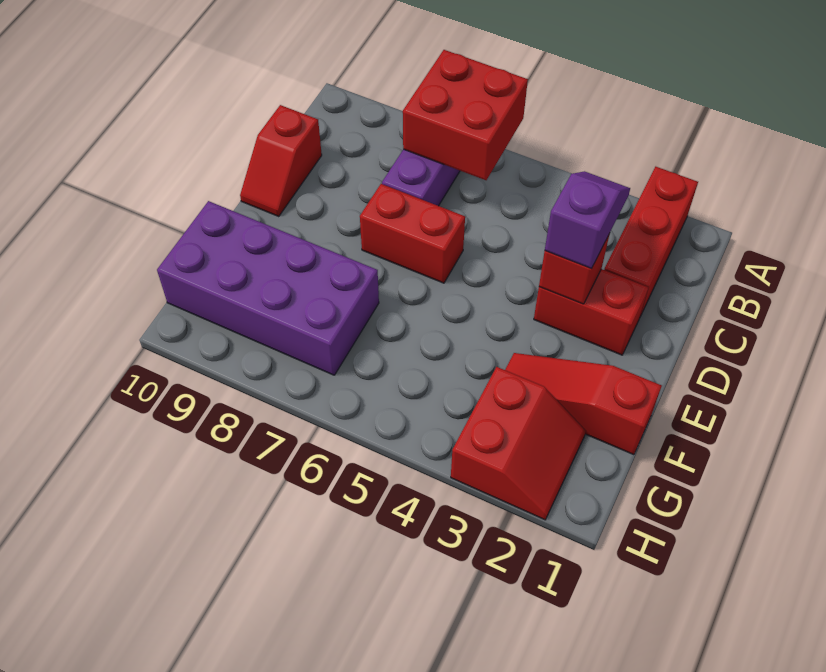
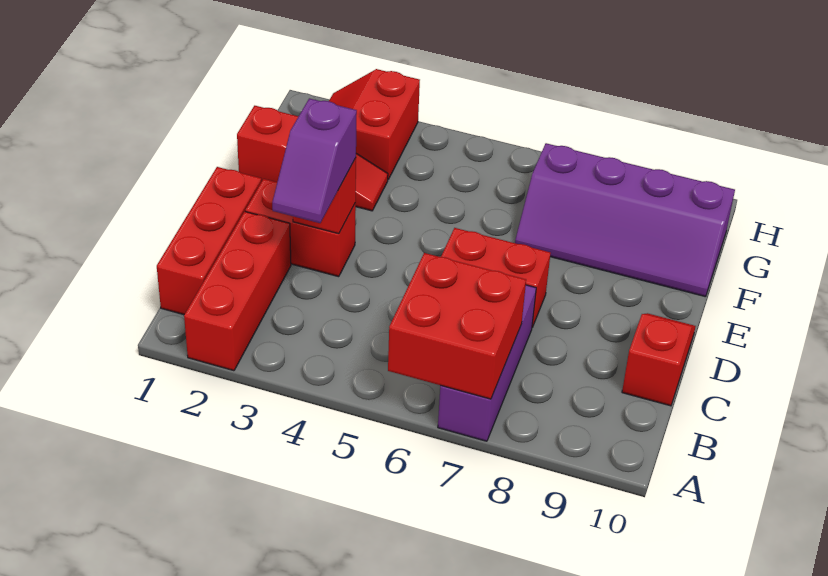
none -> red brick B1:D1 level 1
purple brick F7:G10 level 1 -> purple slope F7:G10 level 1 top G

